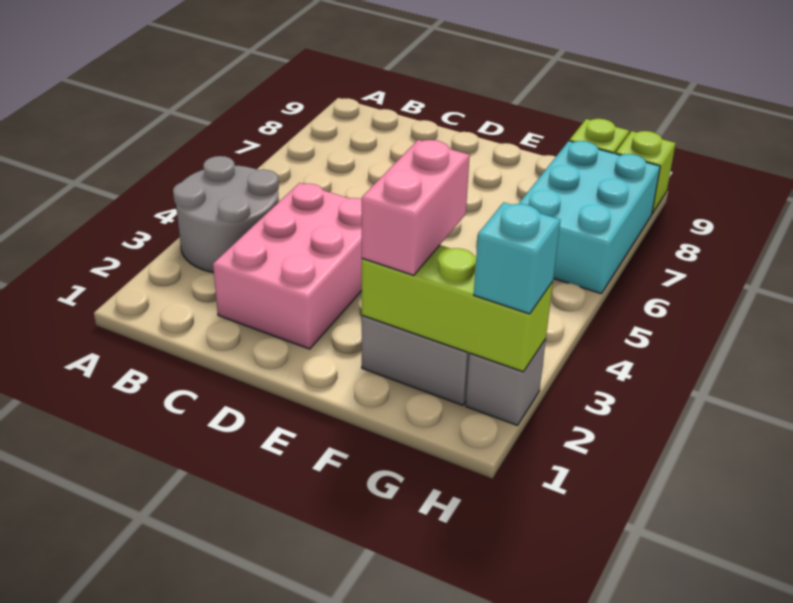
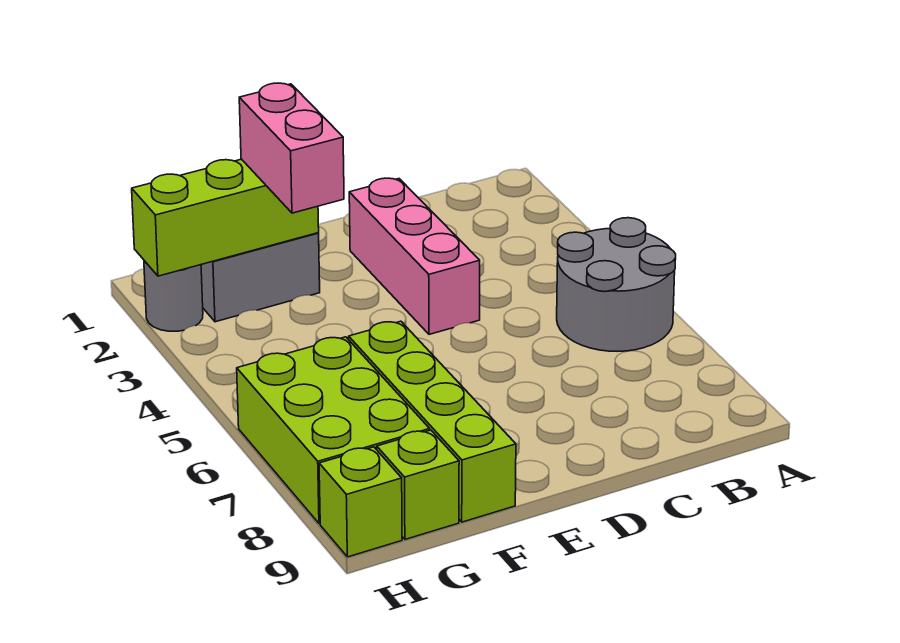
grey round brick A3:B4 level 1 -> grey round brick A5:B6 level 1
pink brick C2:D4 level 1 -> pink brick D2:D4 level 1
none -> lime brick F6:F9 level 1
cyan brick G6:H8 level 1 -> lime brick G6:H8 level 1
grey brick H2 level 1 -> grey round brick H2 level 1
cyan brick H2 level 3 -> none

